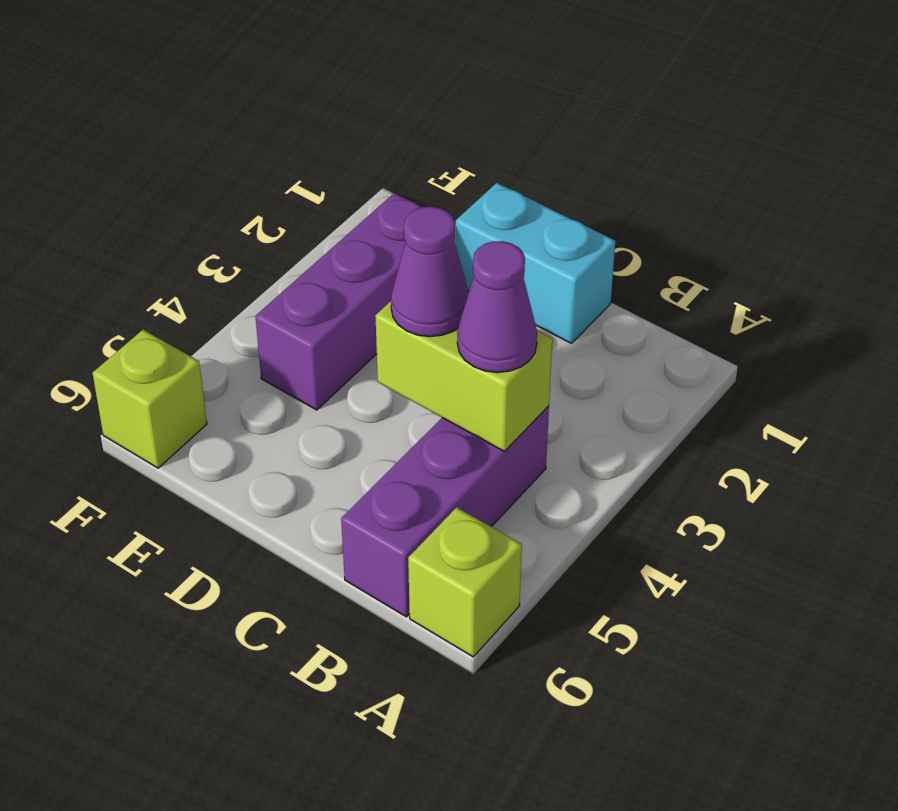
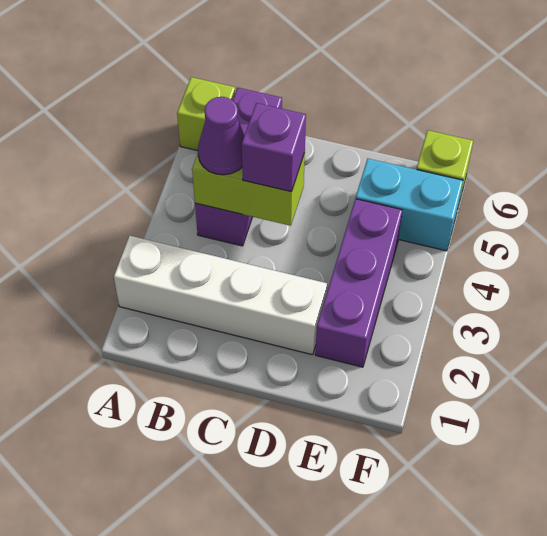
none -> white brick A2:D2 level 1
cyan brick C1:D1 level 1 -> cyan brick E5:F5 level 1
purple cone C4 level 3 -> purple brick C4 level 3

